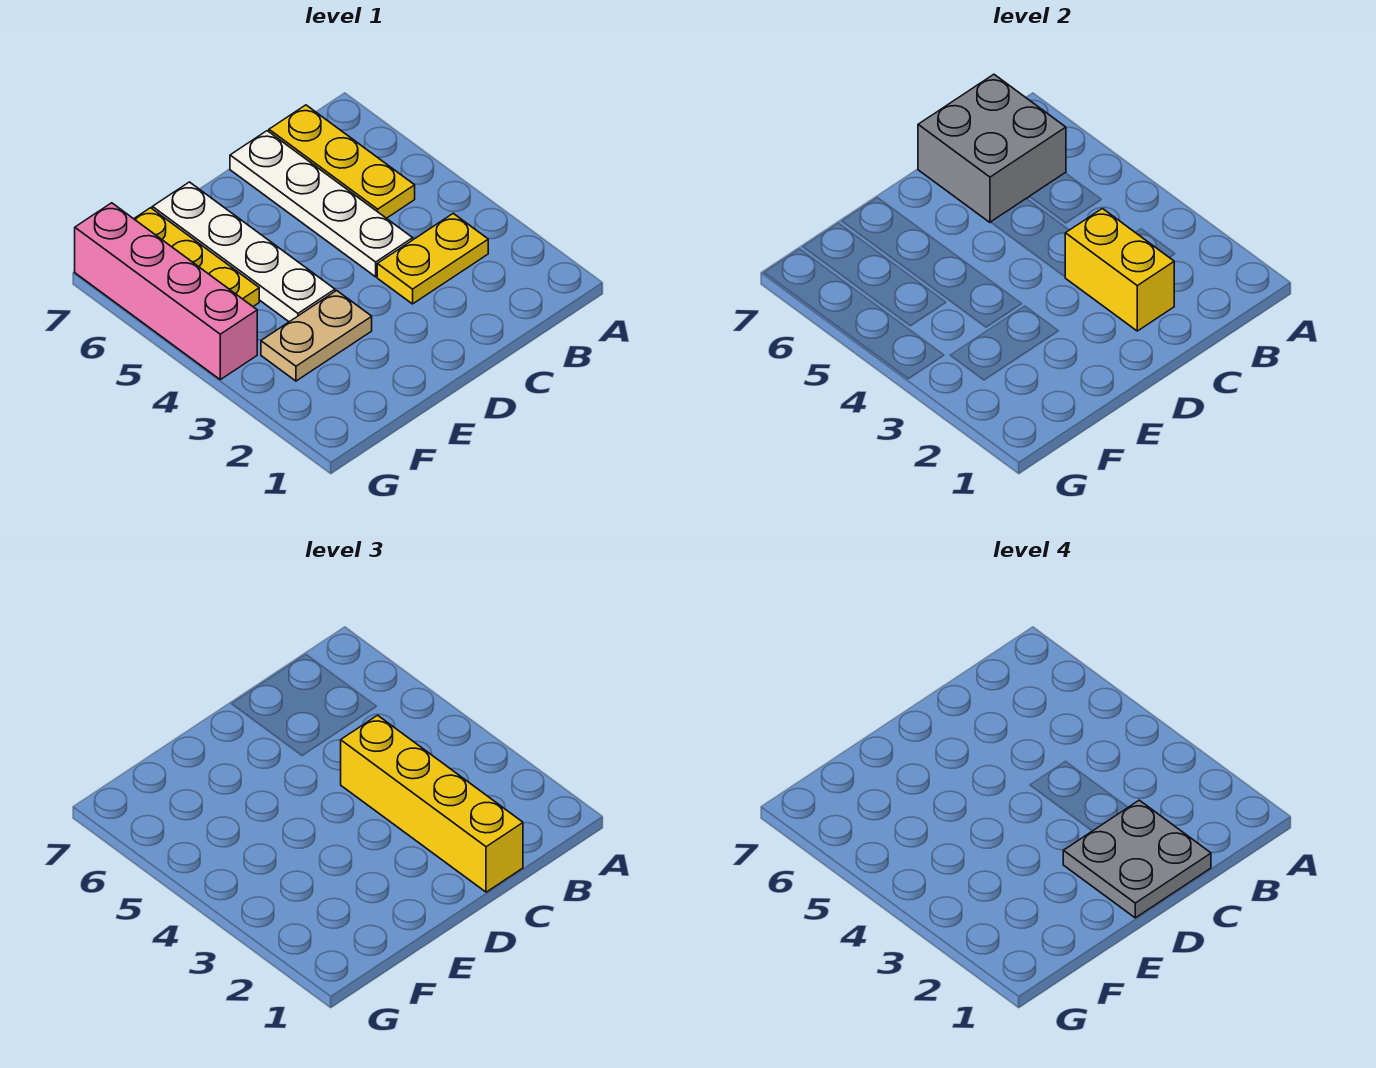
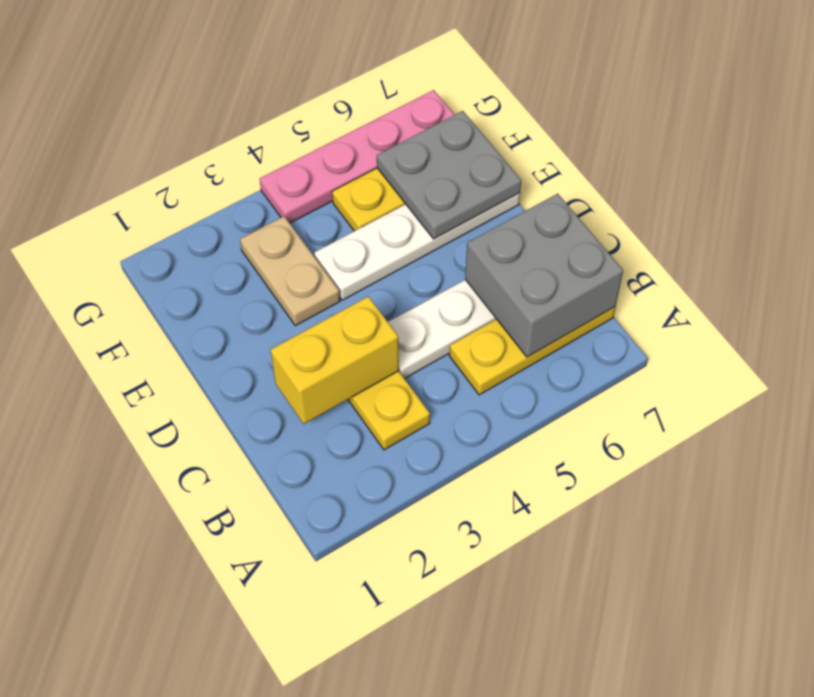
yellow brick C1:C4 level 3 -> none
grey plate C1:D2 level 4 -> grey plate E6:F7 level 2
pink brick G4:G7 level 1 -> pink plate G4:G7 level 1

